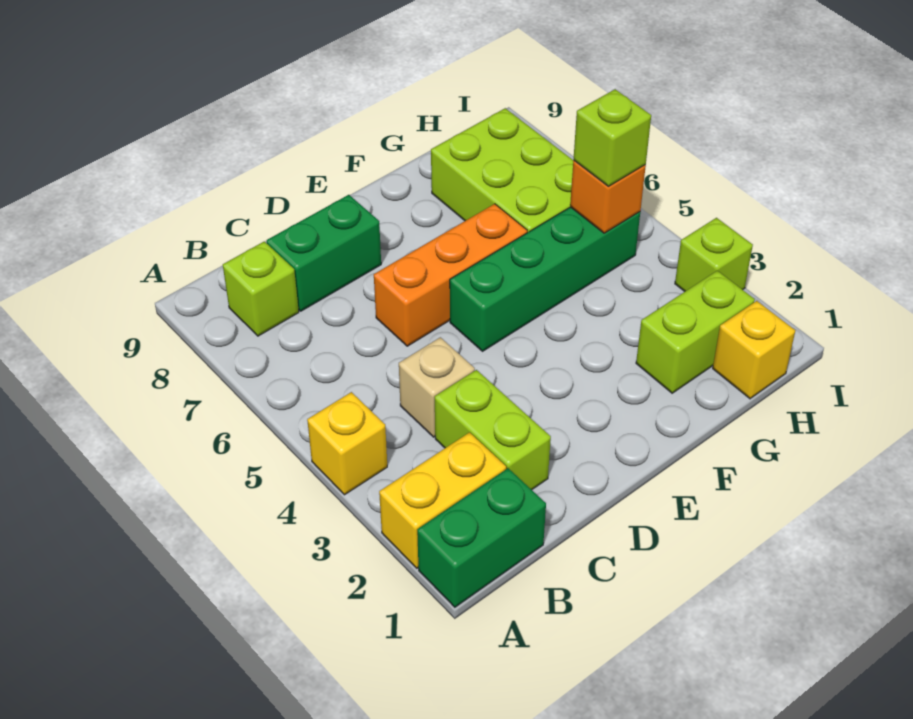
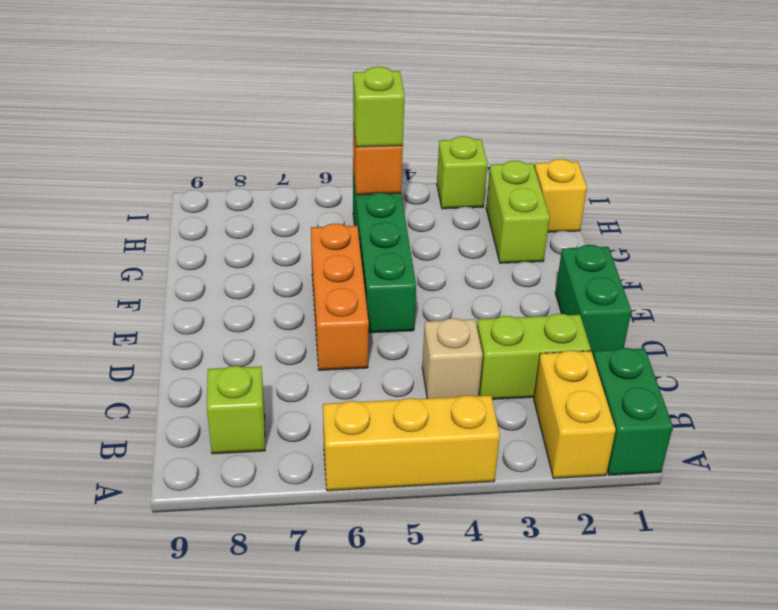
yellow brick A4 level 1 -> yellow brick A4:A6 level 1
green brick C8:D8 level 1 -> green brick D1:E1 level 1
lime brick G6:H8 level 1 -> none

